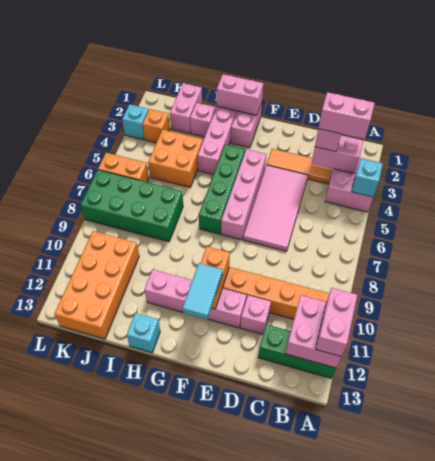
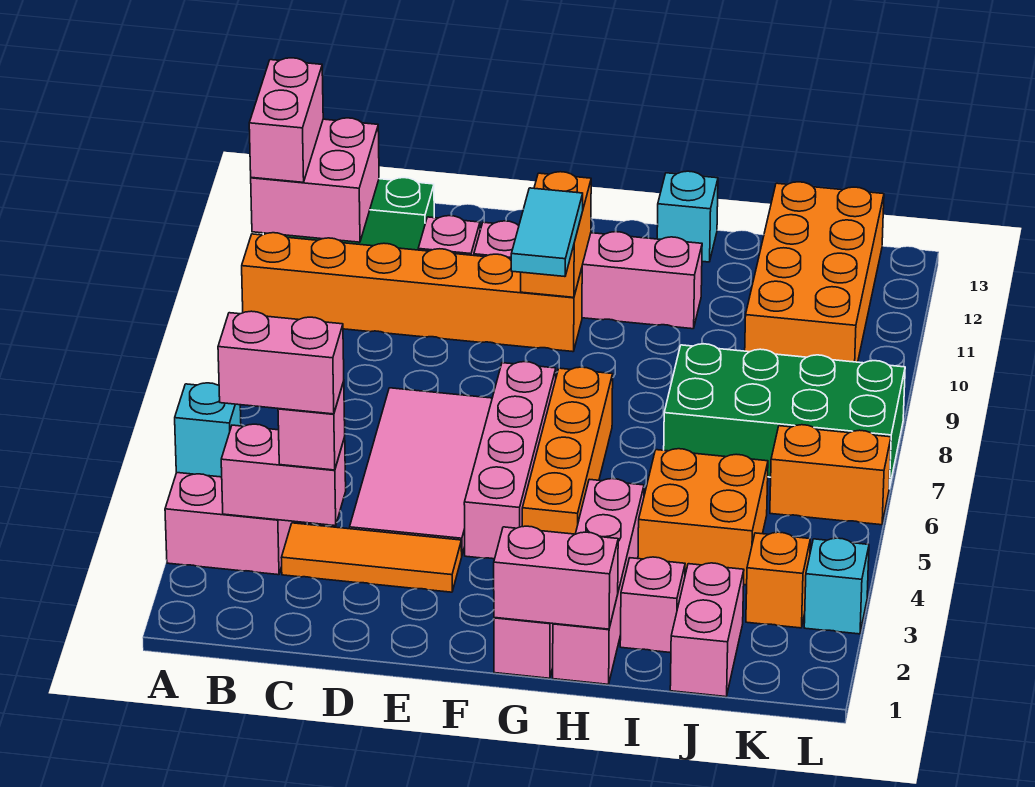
cyan tile F11:F12 level 3 -> cyan tile F9:F10 level 3
green brick G4:G7 level 1 -> orange brick G4:G7 level 1

